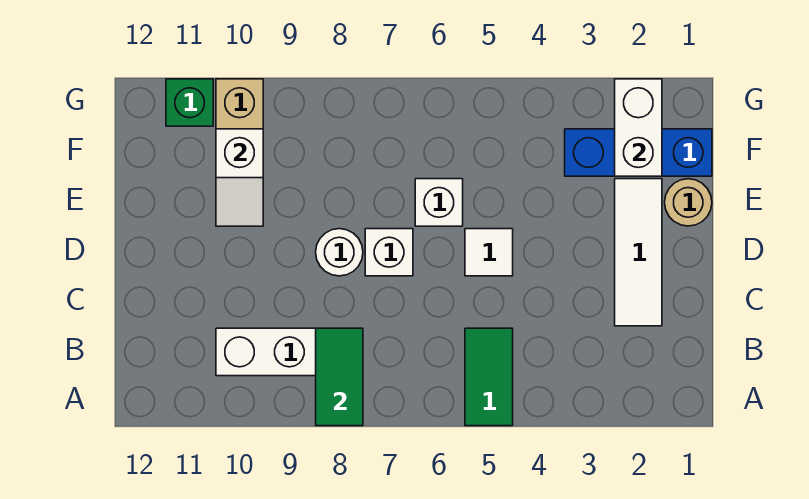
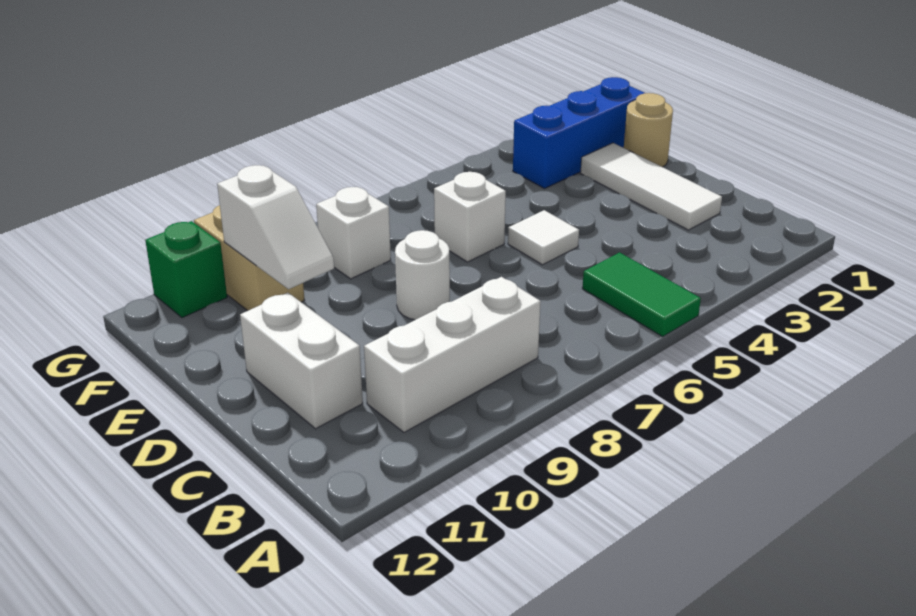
green tile A8:B8 level 2 -> none
white brick D7 level 1 -> white brick F8 level 1
white brick F2:G2 level 2 -> white brick C11:D11 level 1

